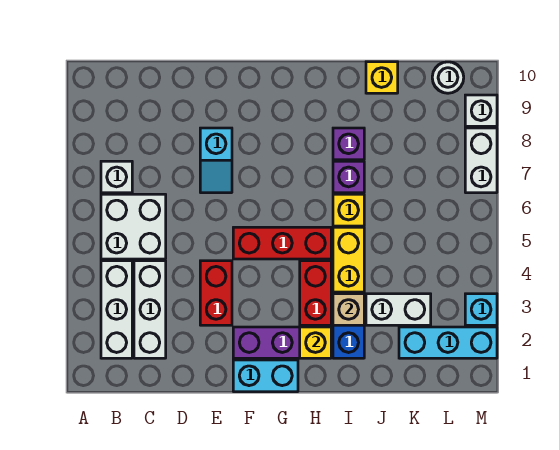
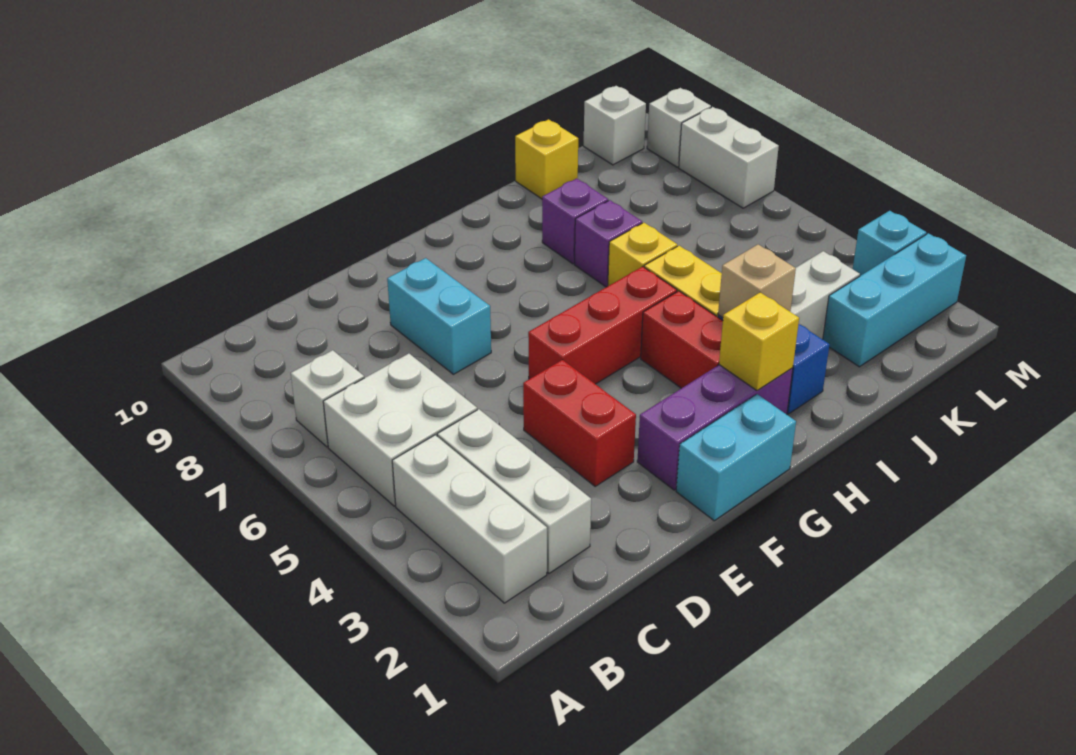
cyan slope E7:E8 level 1 top 8 -> cyan brick E7:E8 level 1
white round brick L10 level 1 -> white brick L10 level 1

